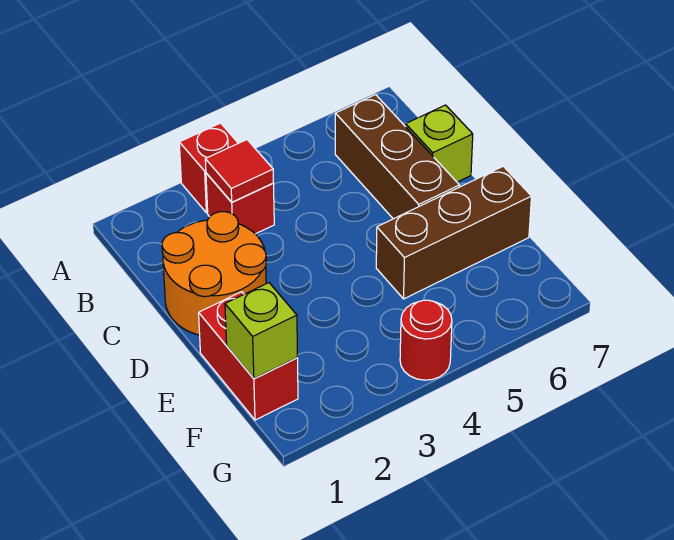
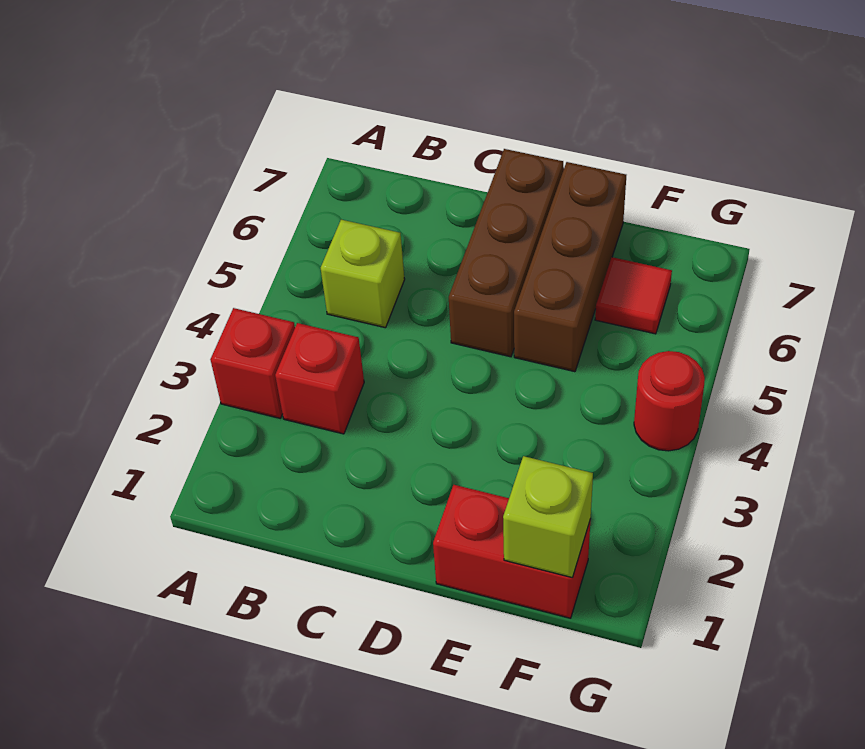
red tile B3 level 2 -> red tile F6 level 1
brown brick B6:D6 level 1 -> brown brick D5:D7 level 1
orange round brick C1:D2 level 1 -> none
lime brick C7 level 1 -> lime brick B5 level 1

